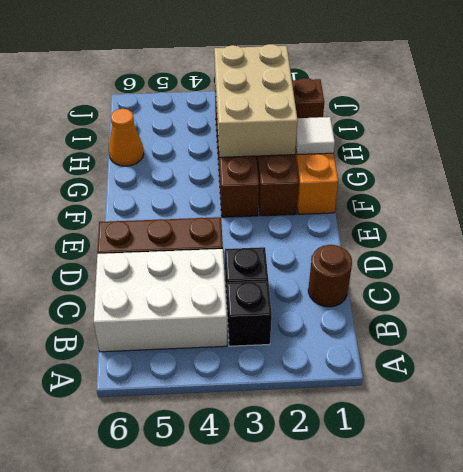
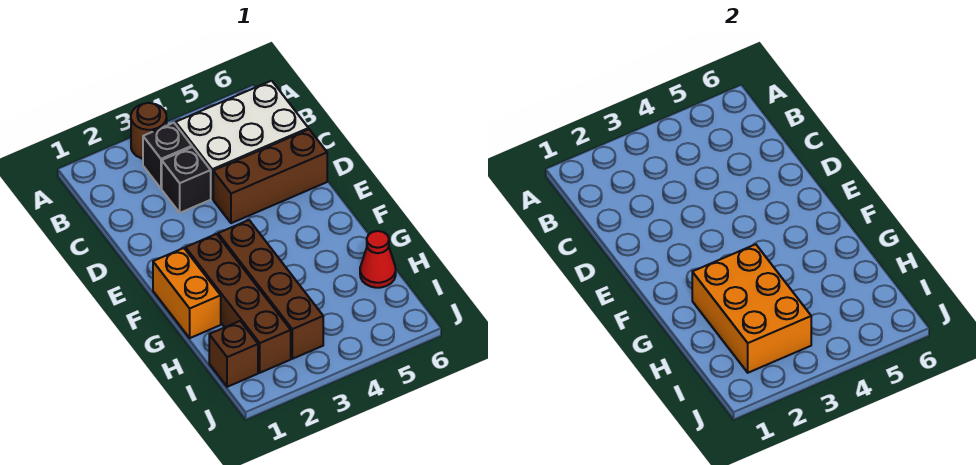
brown round brick C1 level 1 -> brown round brick A3 level 1
white tile G1 level 2 -> none
tan brick G2:I3 level 2 -> orange brick G2:I3 level 2
orange cone H6 level 1 -> red cone H6 level 1

